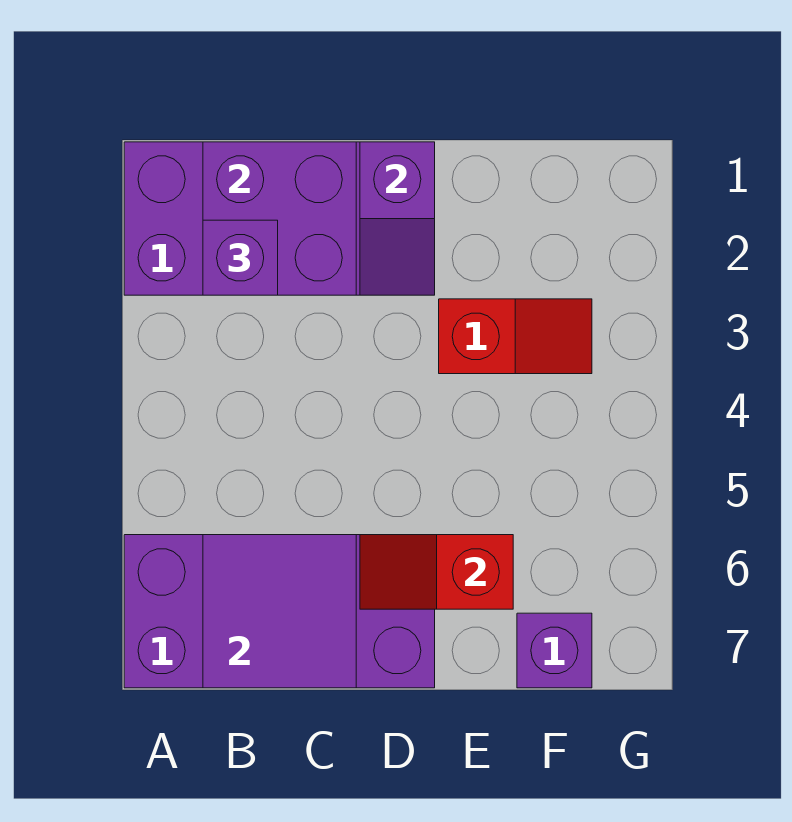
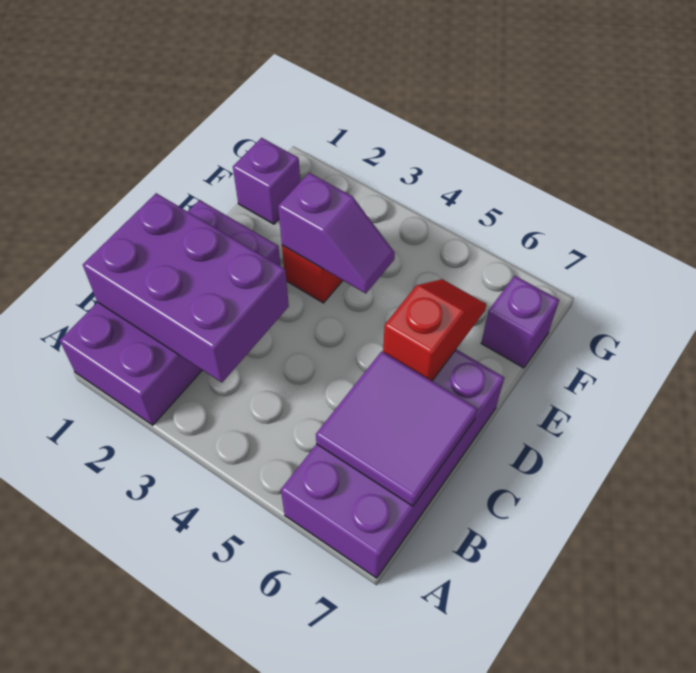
purple brick B1:C2 level 2 -> purple brick B1:C3 level 2
purple brick B2 level 3 -> purple brick F1 level 1
purple slope D1:D2 level 2 top 1 -> purple slope E3:E4 level 2 top 3
red slope D6:E6 level 2 top E -> red slope D6:E6 level 2 top D

